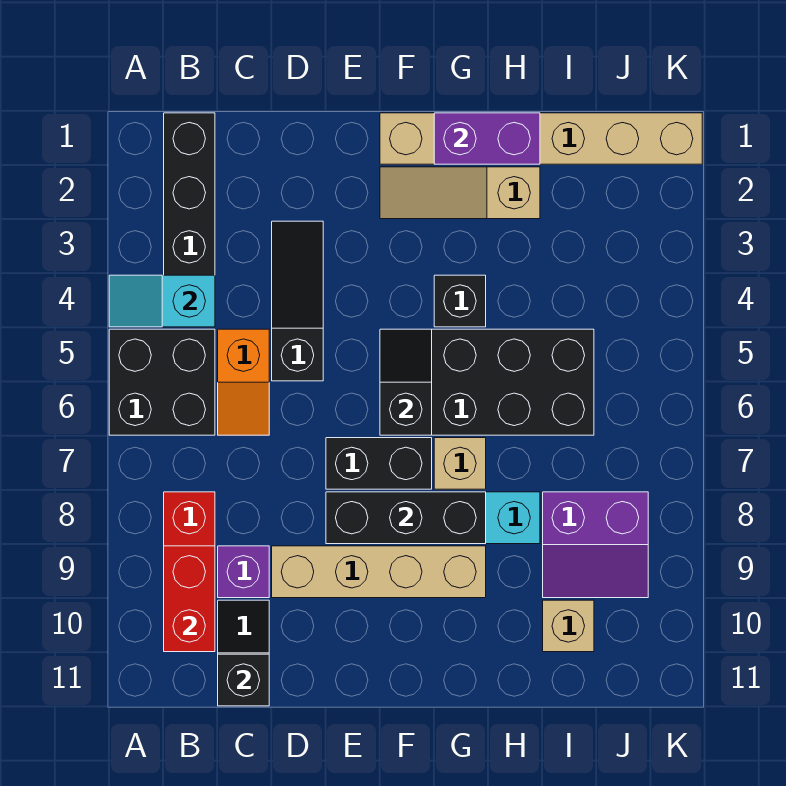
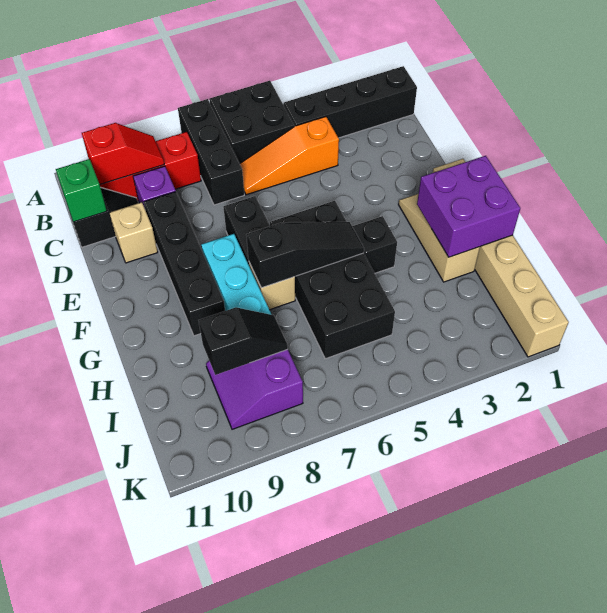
cyan slope A4:B4 level 2 top B -> none
red brick B9:B10 level 2 -> red slope B9:B10 level 2 top 10
orange slope C5:C6 level 1 top 5 -> orange slope C4:C6 level 1 top 4
black brick C11 level 2 -> green brick C11 level 2
black slope D3:D5 level 1 top 5 -> black slope G5:G7 level 2 top 7
tan brick D9:G9 level 1 -> black brick D9:G9 level 1
black brick E8:G8 level 2 -> black brick A7:C7 level 1
black slope F5:F6 level 2 top 6 -> black slope I8:I9 level 2 top 9
purple brick G1:H1 level 2 -> purple brick G1:H2 level 2
tan brick I10 level 1 -> tan brick D10 level 1

